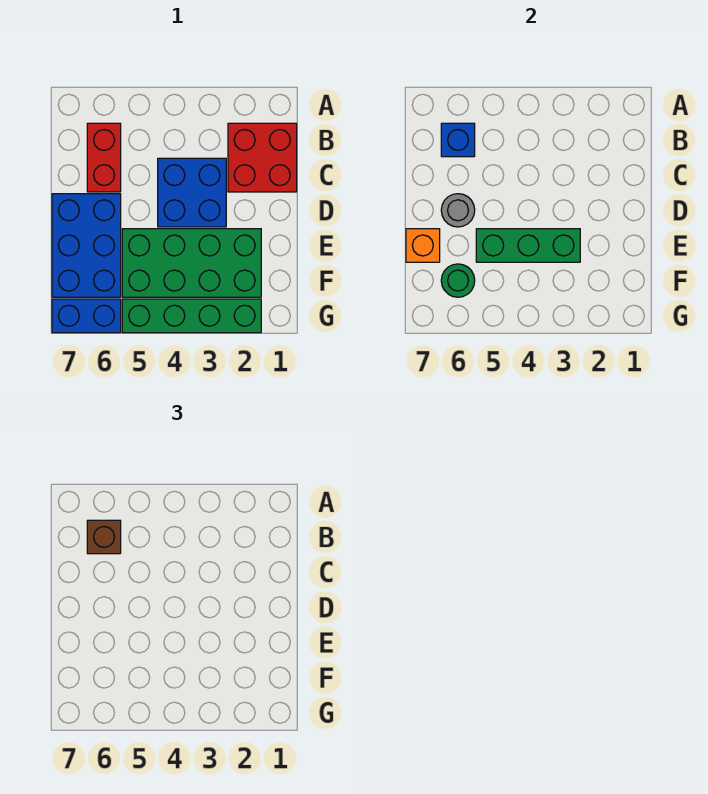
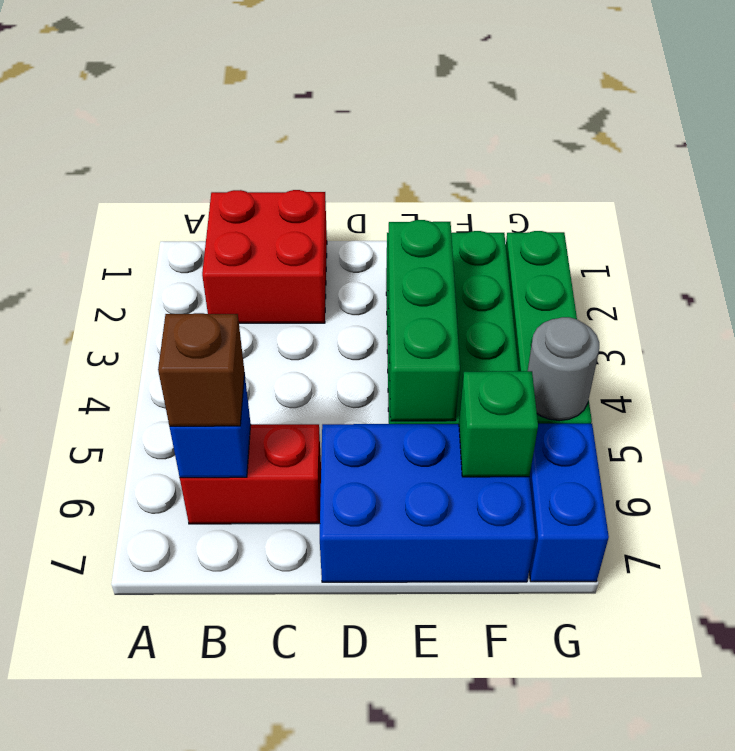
blue brick C3:D4 level 1 -> none
grey round brick D6 level 2 -> grey round brick G5 level 2
orange brick E7 level 2 -> none
green round brick F6 level 2 -> green brick F6 level 2

